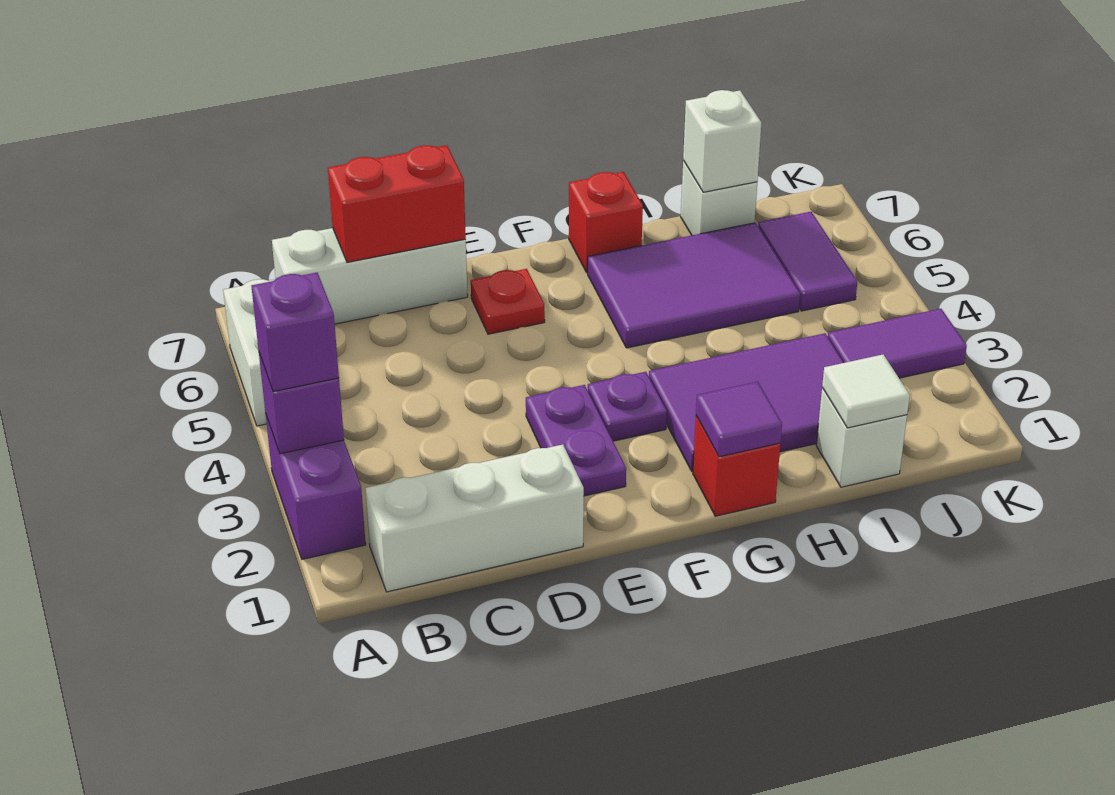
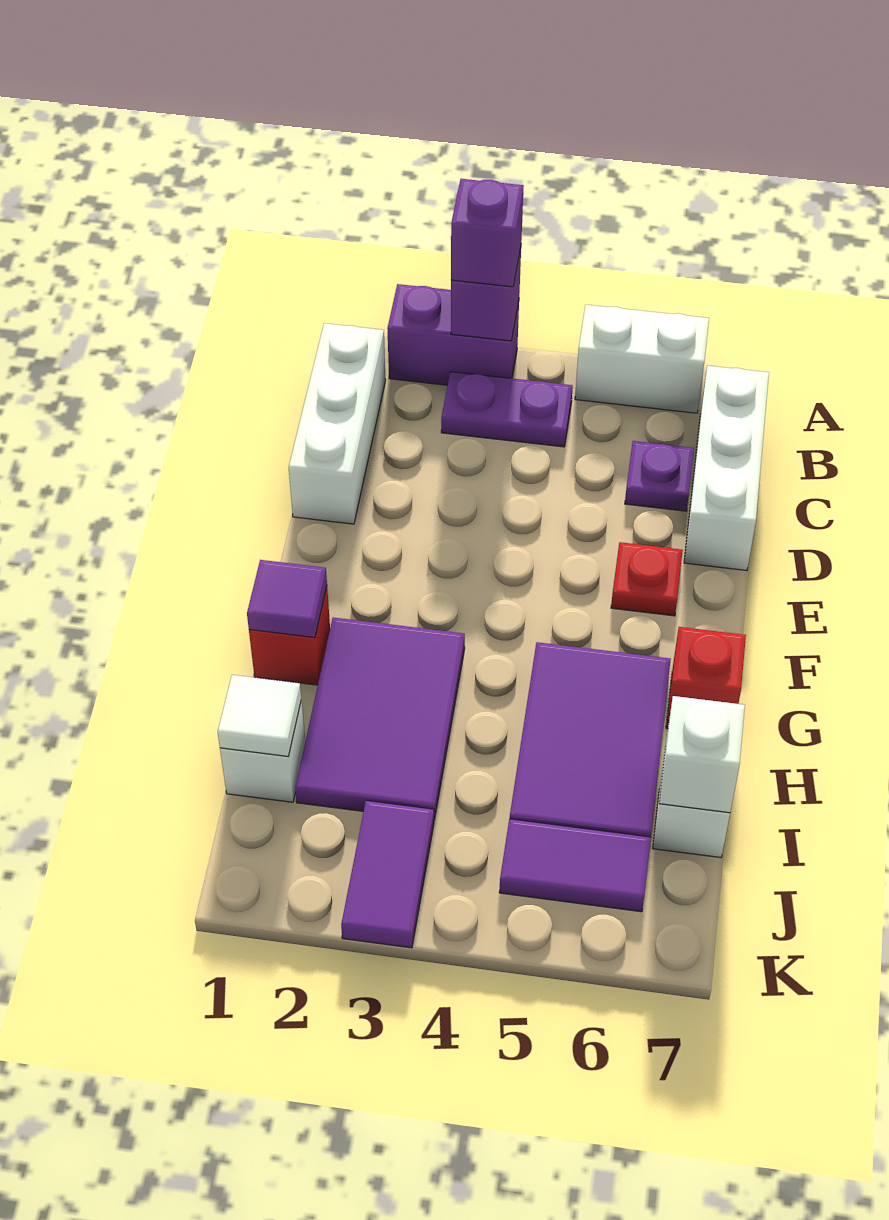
red brick C7:D7 level 2 -> none
purple plate E2:E3 level 1 -> purple plate B3:B4 level 1
purple plate F3 level 1 -> purple plate C6 level 1

